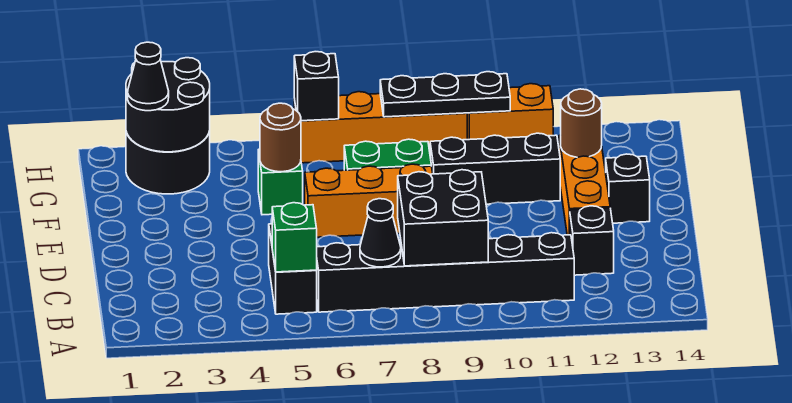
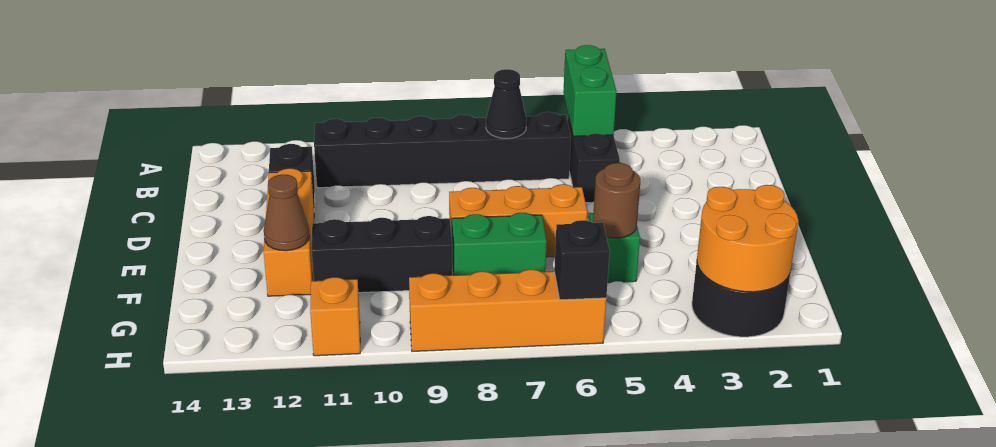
green brick B5 level 2 -> green brick A5:B5 level 2
black brick B8:C9 level 2 -> none
black brick E13 level 1 -> none
brown round brick F12 level 2 -> brown cone F12 level 2
black round brick G2:H3 level 2 -> orange round brick G2:H3 level 2
black cone G2 level 3 -> none
black plate H8:H10 level 2 -> none
orange brick H10:H11 level 1 -> orange brick H11 level 1

